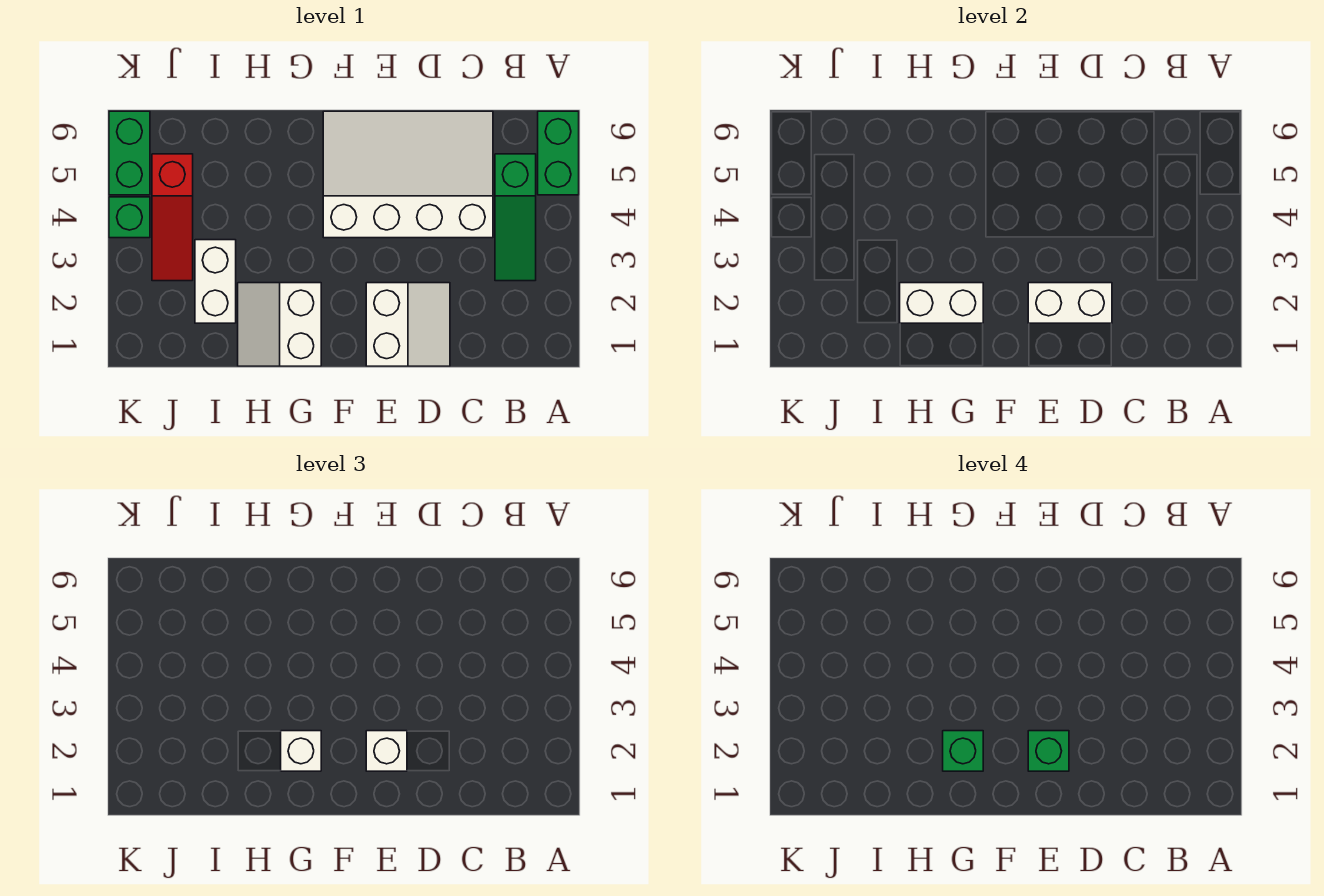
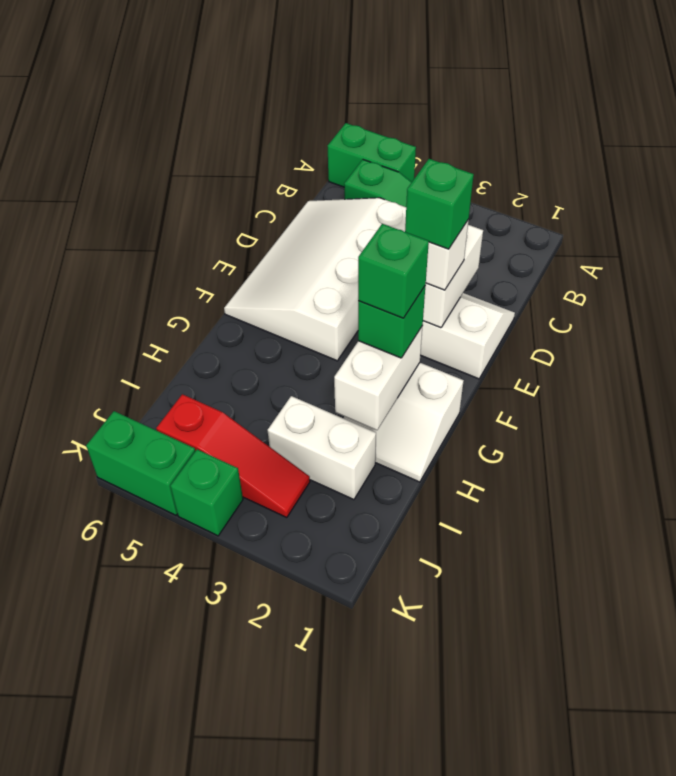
white brick G2 level 3 -> green brick G2 level 3

